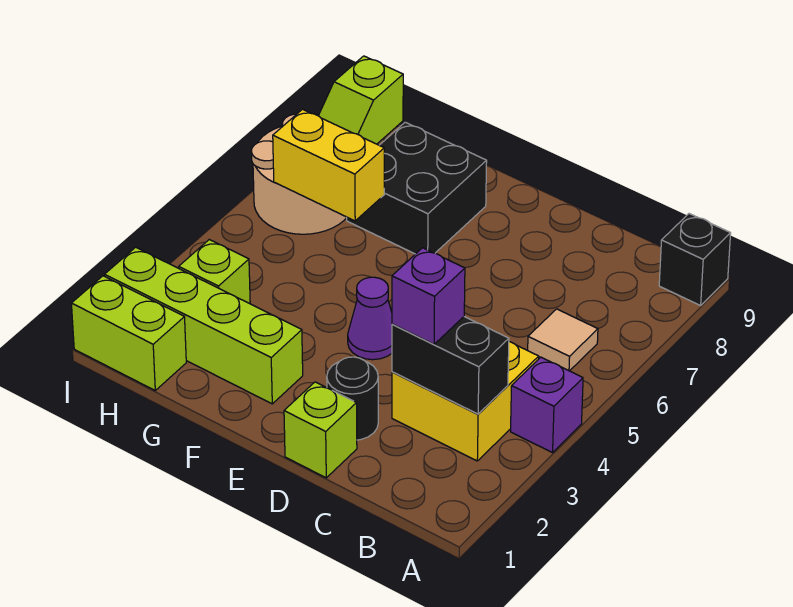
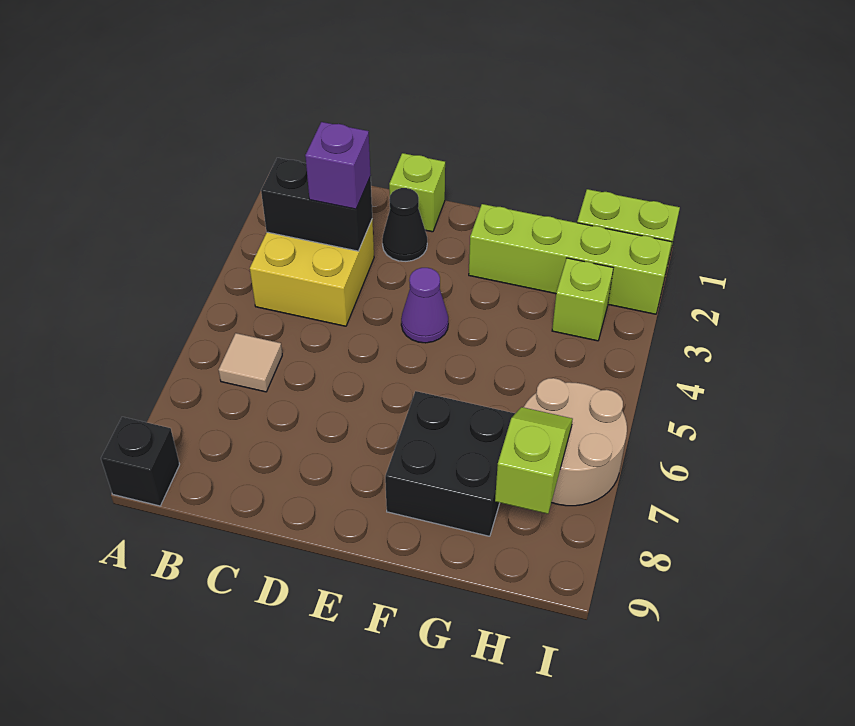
purple brick A4 level 1 -> none
black round brick D2 level 1 -> black cone D2 level 1
yellow brick G6:H6 level 2 -> none

